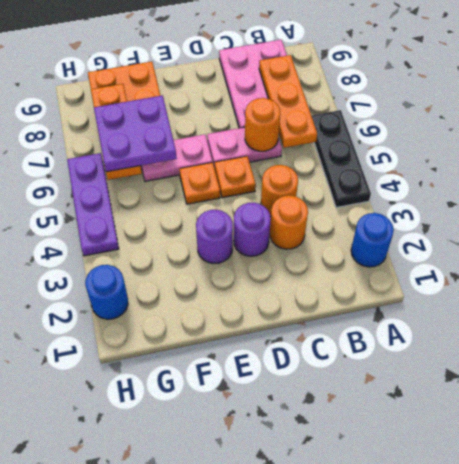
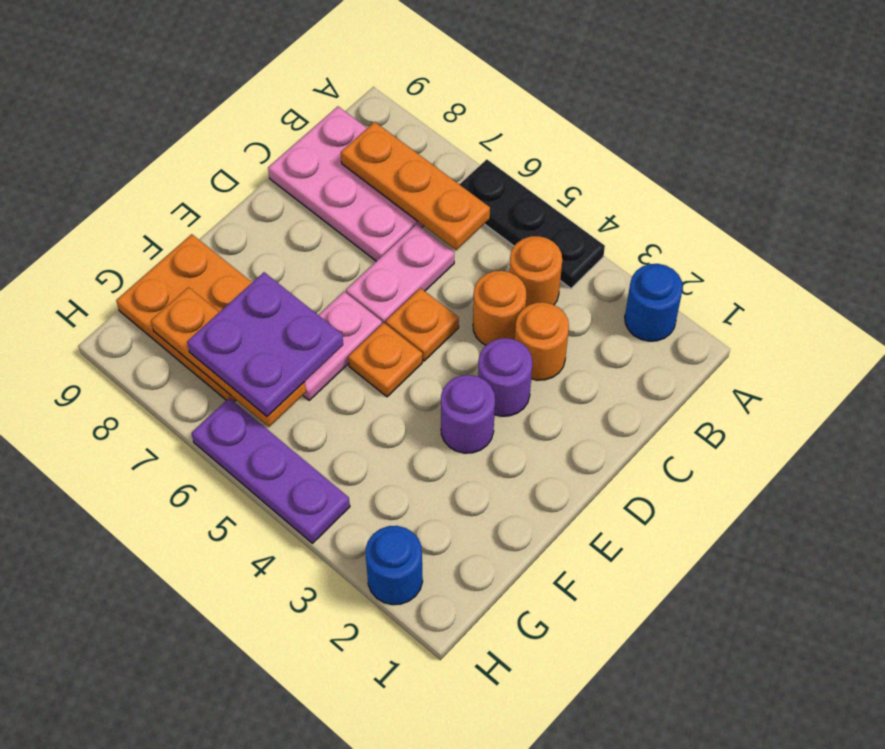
orange round brick C6 level 2 -> orange round brick B4 level 1

